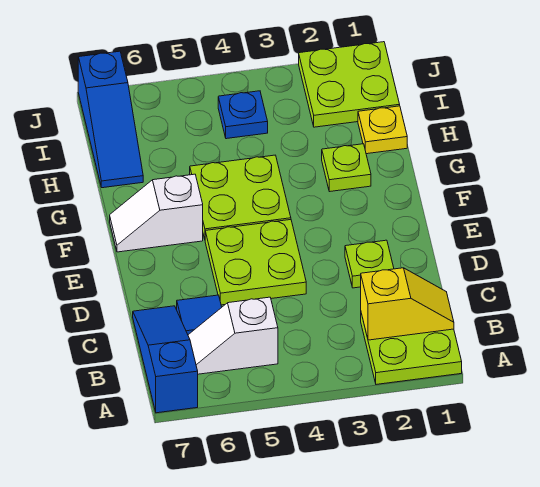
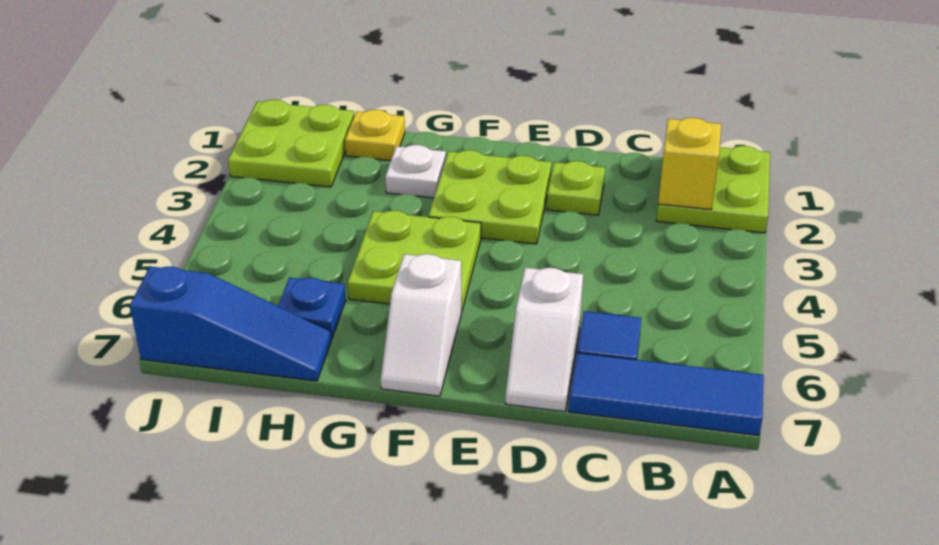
blue slope A7:C7 level 1 top A -> blue tile A7:C7 level 1
white slope B5:B6 level 1 top 5 -> white slope D6:D7 level 1 top 6
lime plate D4:E5 level 1 -> lime plate E2:F3 level 1
lime plate G2 level 1 -> white plate G2 level 1
blue plate I4 level 1 -> blue plate H6 level 1

